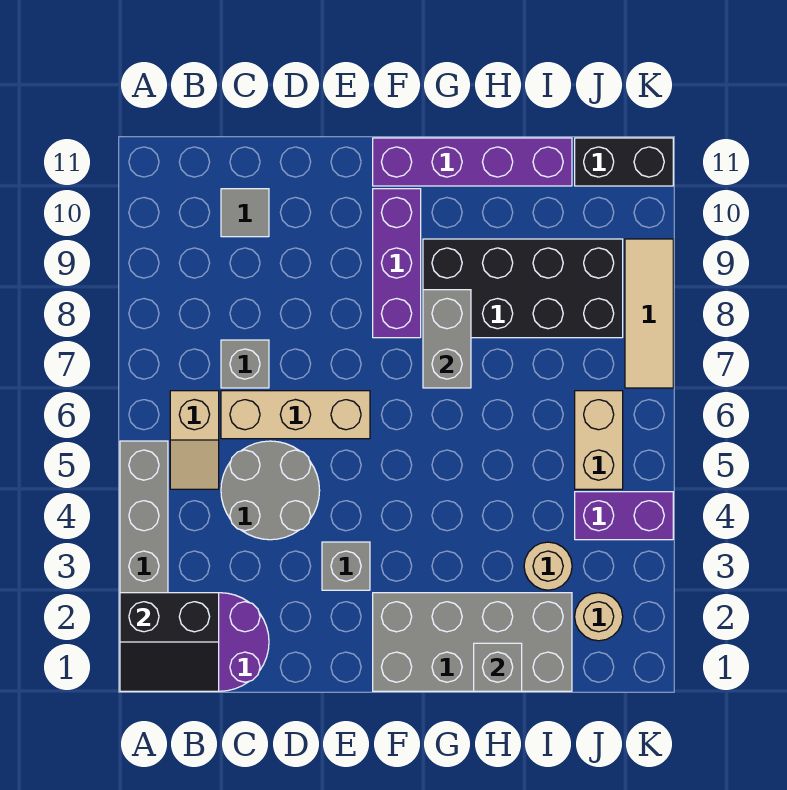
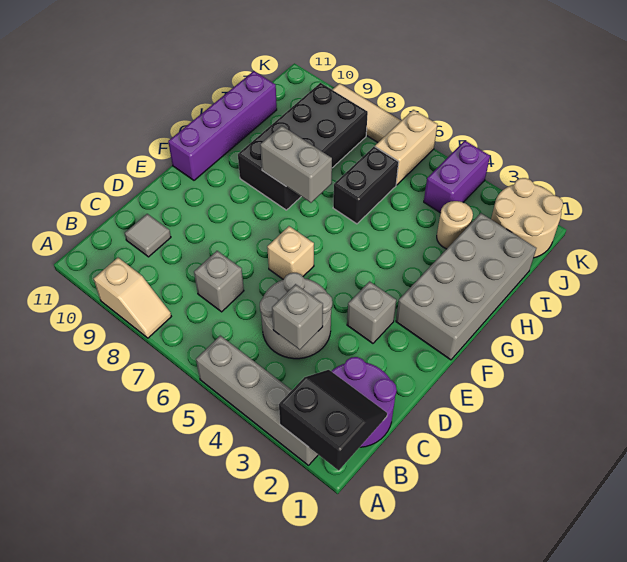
black slope A1:B2 level 2 top 2 -> black slope A1:B2 level 2 top A
tan slope B5:B6 level 1 top 6 -> tan slope A8:A9 level 1 top 9
tan brick C6:E6 level 1 -> tan brick E6 level 1
purple brick F8:F10 level 1 -> none
grey brick H1 level 2 -> grey brick C4 level 2
tan round brick J2 level 1 -> tan round brick J1:K2 level 1
tan brick J5:J6 level 1 -> tan brick J6:K6 level 1
black brick J11:K11 level 1 -> black brick H6:I6 level 1

